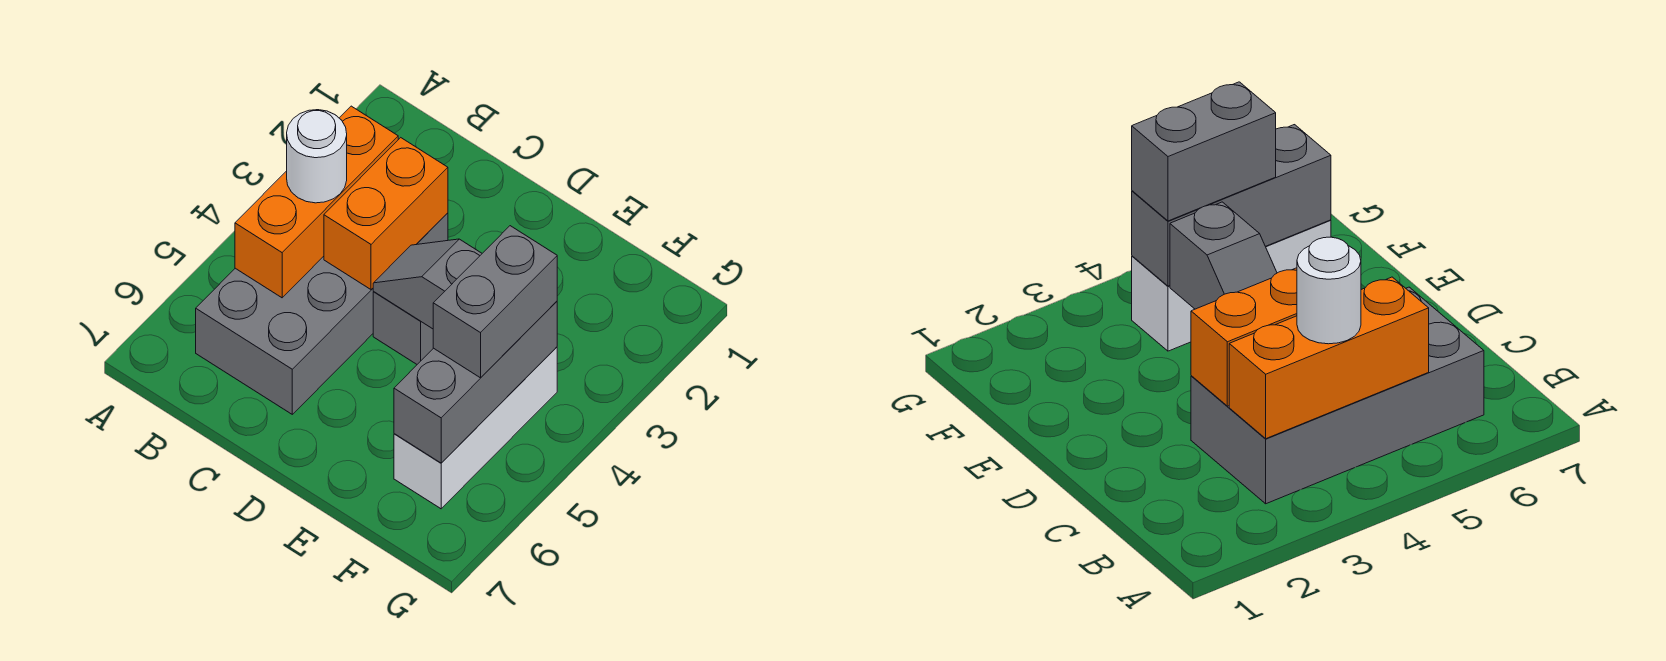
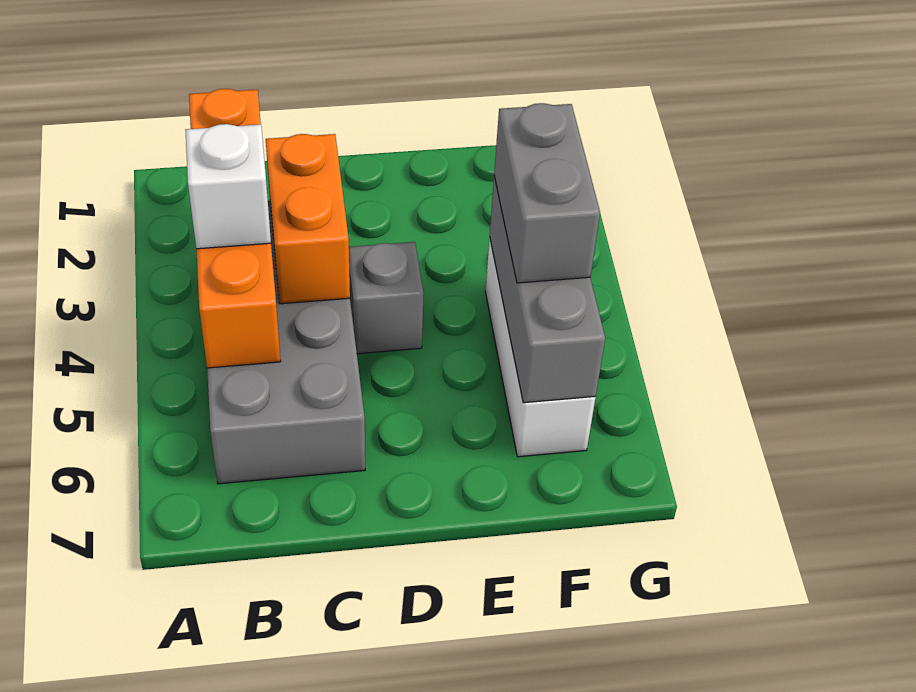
orange brick B3:B5 level 2 -> orange brick B2:B5 level 2
white round brick B4 level 3 -> white brick B4 level 3
grey slope D4:E4 level 2 top E -> none

